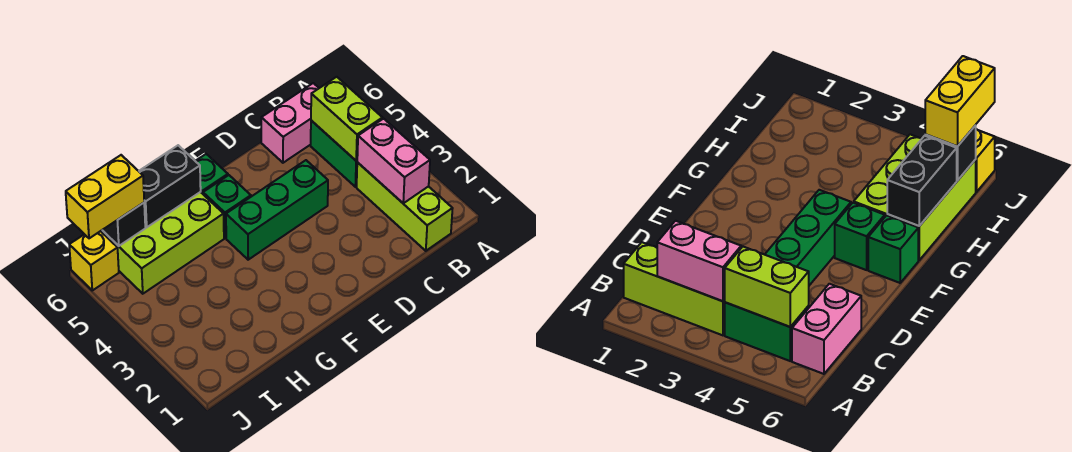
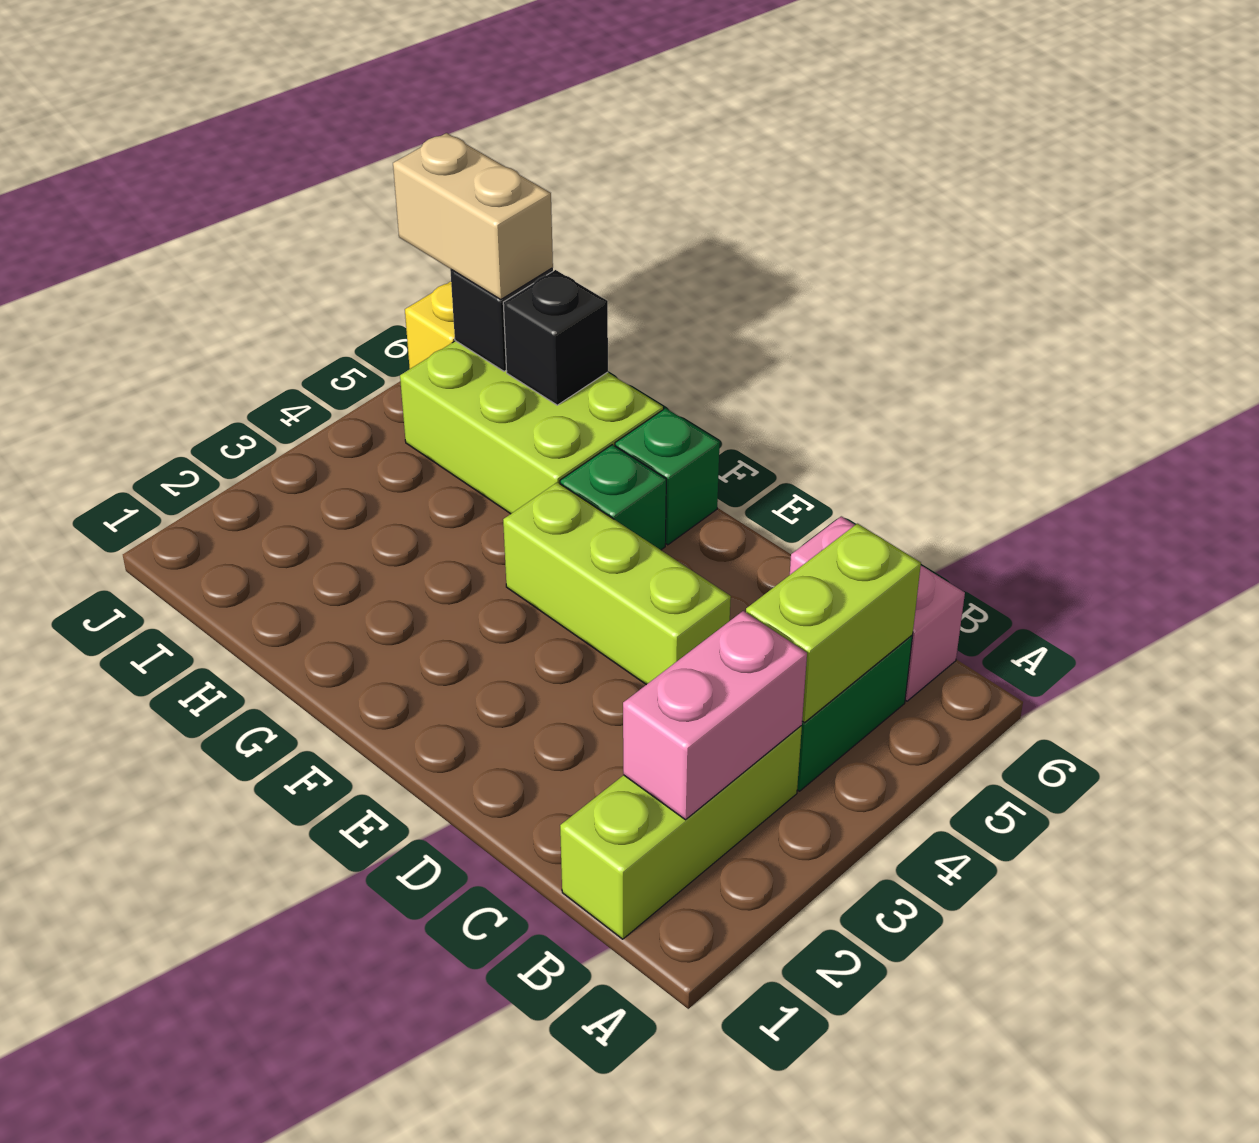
green brick D4:F4 level 1 -> lime brick D4:F4 level 1
black brick G6:H6 level 2 -> black brick H6 level 2
yellow brick I6:J6 level 3 -> tan brick I6:J6 level 3

